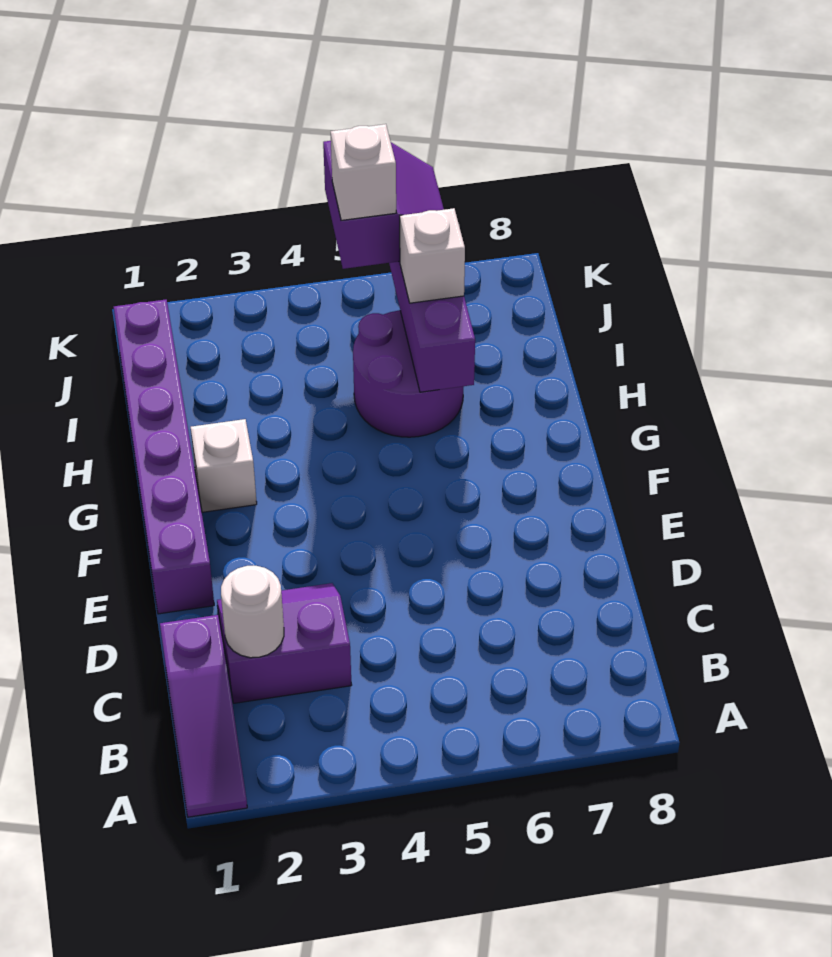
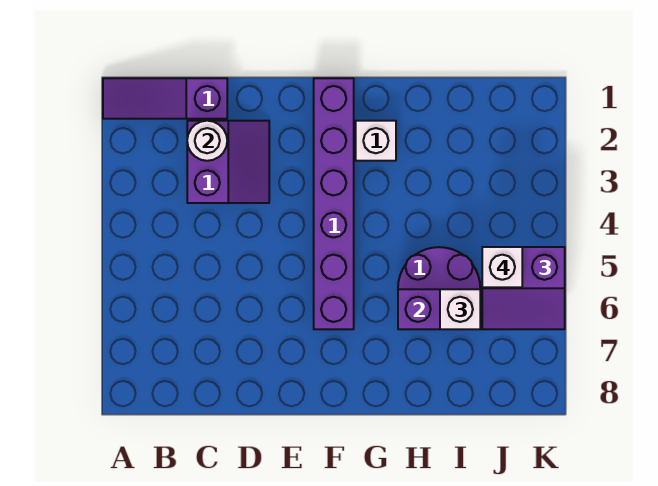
purple brick E1:J1 level 1 -> purple brick F1:F6 level 1

